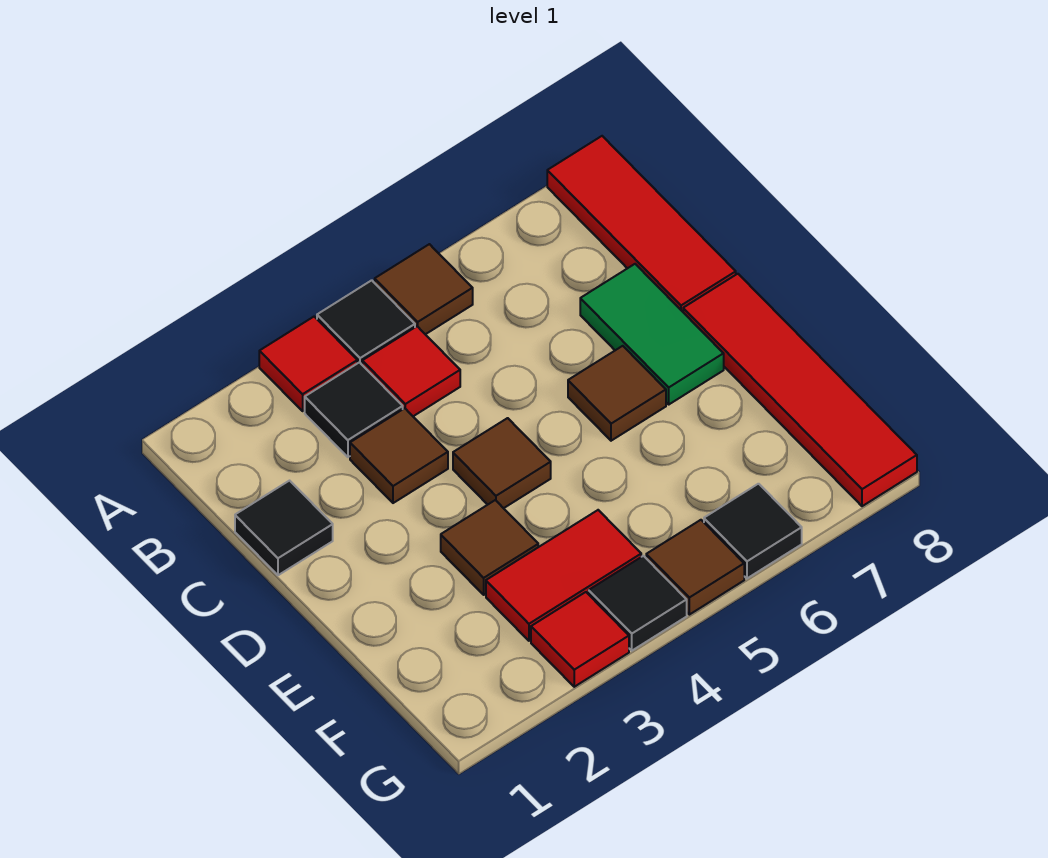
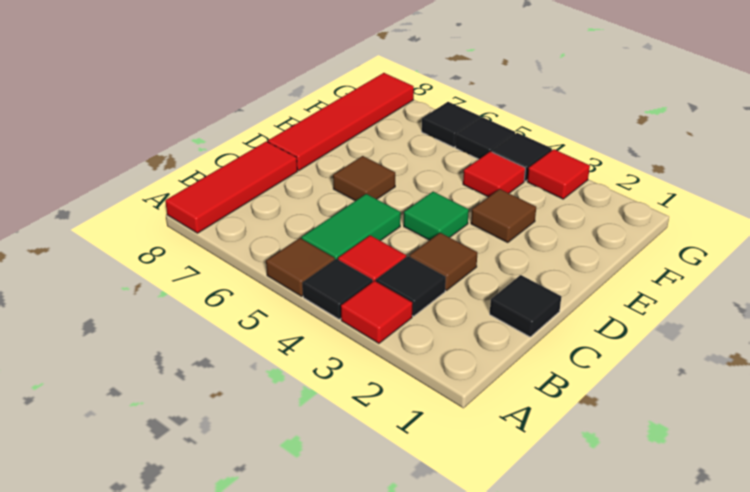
green tile C7:D7 level 1 -> green tile B5:C5 level 1
brown tile D4 level 1 -> green tile D4 level 1
red tile F3:F4 level 1 -> red tile F4 level 1
brown tile G5 level 1 -> black tile G5 level 1

